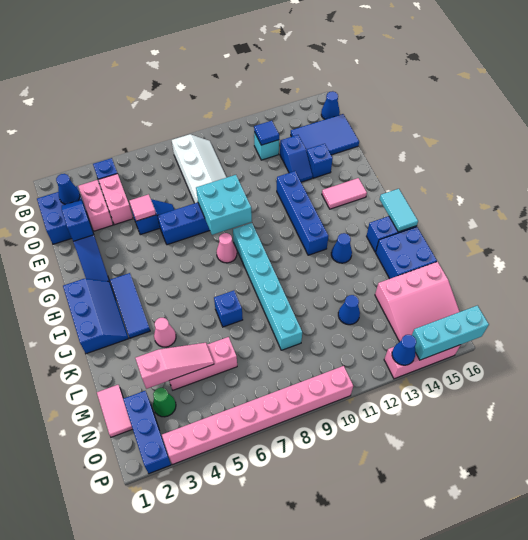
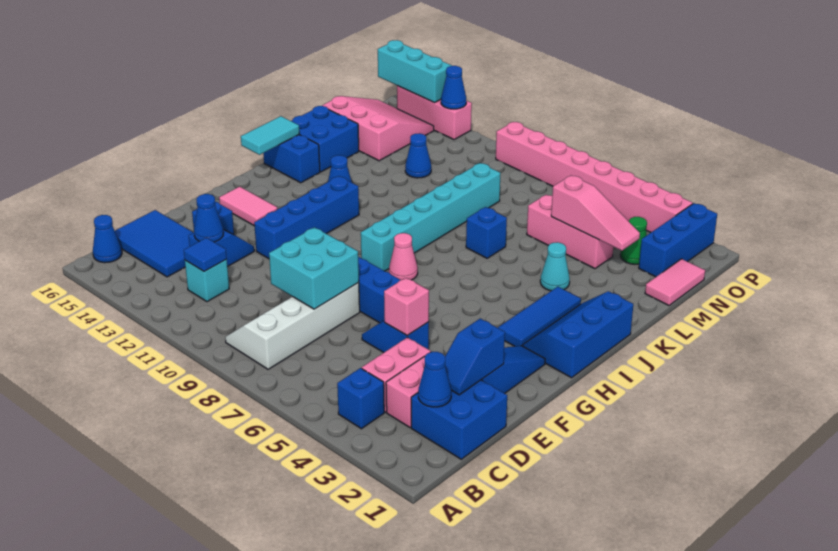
none -> blue cone D13 level 2
pink tile E5 level 2 -> pink brick E5 level 2
cyan brick F8:G9 level 2 -> cyan brick D8:E9 level 2
pink cone K4 level 1 -> cyan cone K4 level 1
pink slope M3:M5 level 2 top 3 -> pink slope M3:M5 level 2 top 5

